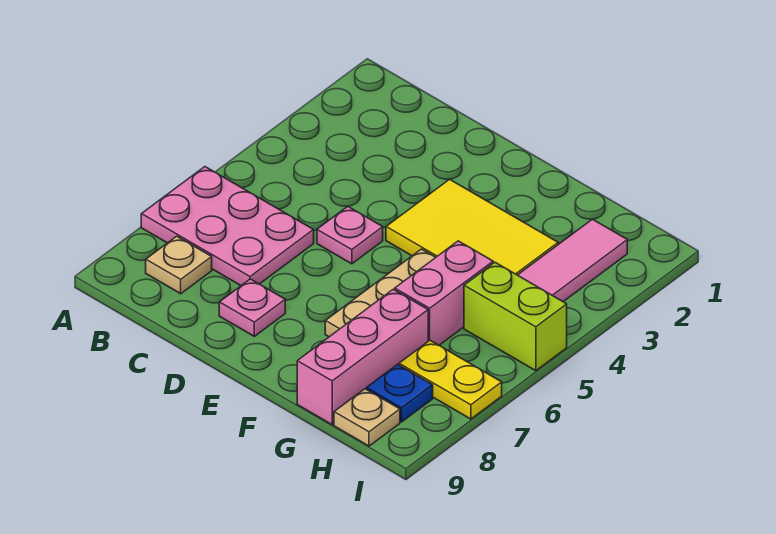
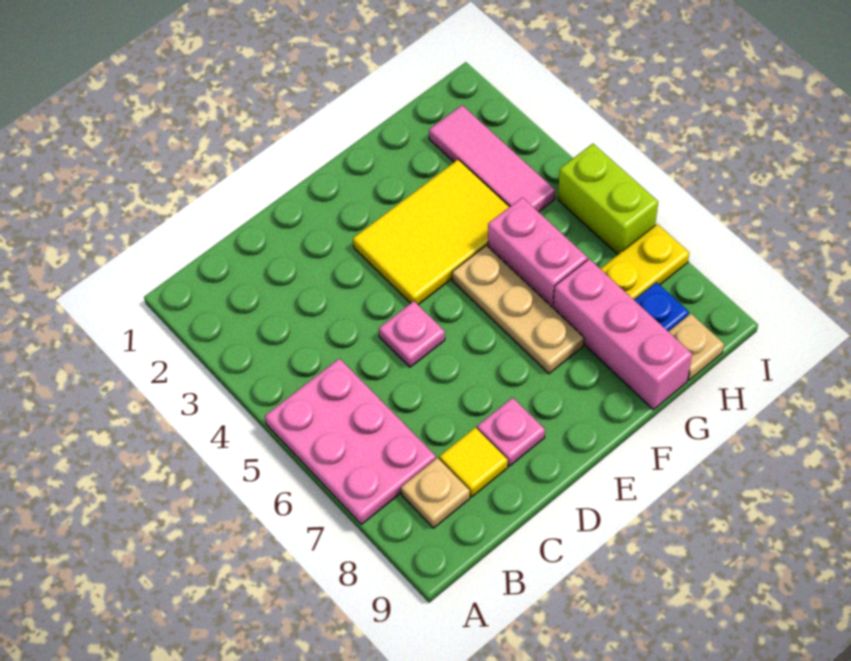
pink plate A6:C7 level 1 -> pink plate A5:B7 level 1
none -> yellow tile C8 level 1
lime brick H5:I5 level 1 -> lime brick I5:I6 level 1

